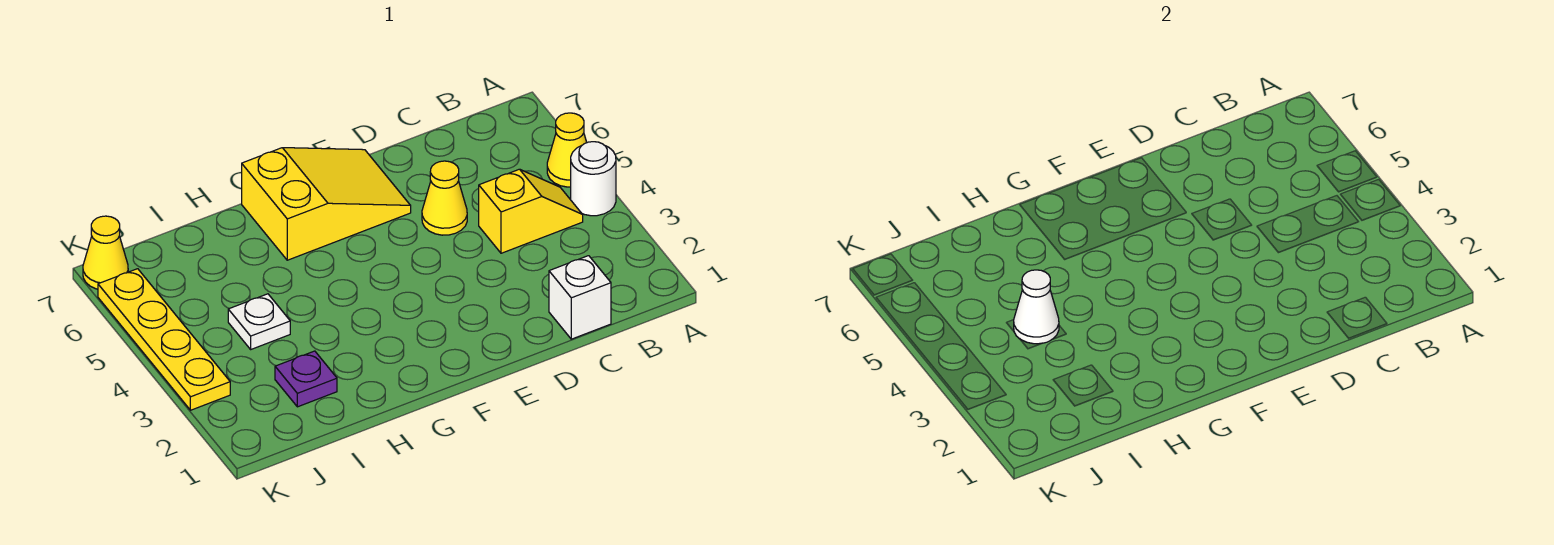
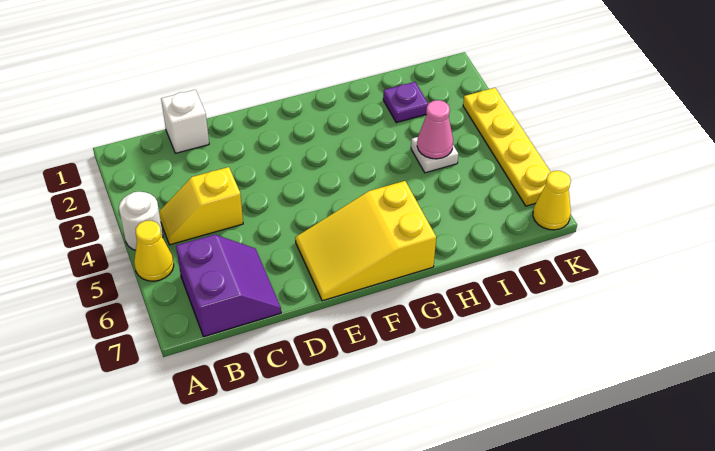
none -> purple slope B6:C7 level 1 top B
yellow cone D5 level 1 -> none
white cone I4 level 2 -> pink cone I4 level 2

